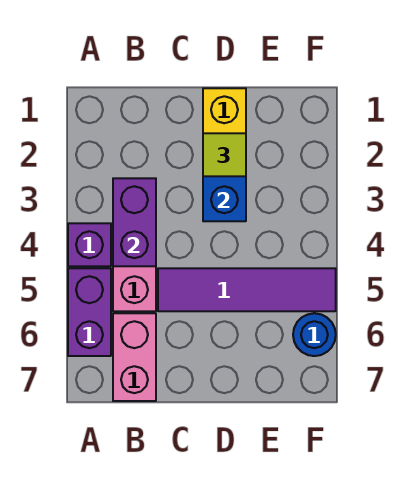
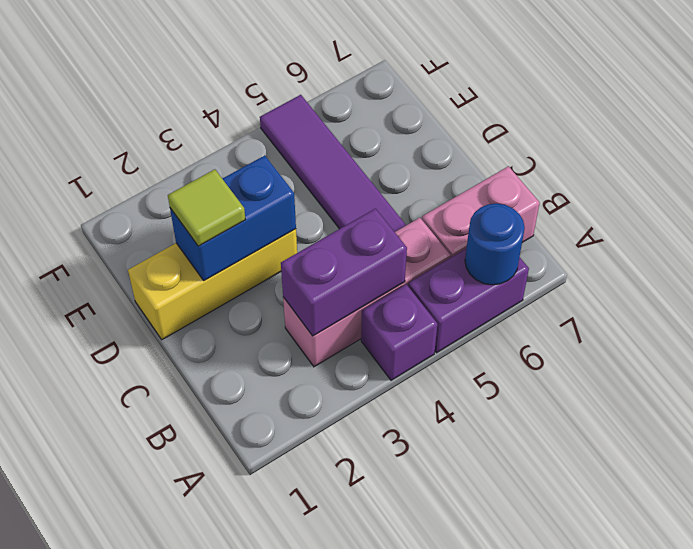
blue round brick F6 level 1 -> blue round brick A6 level 2

